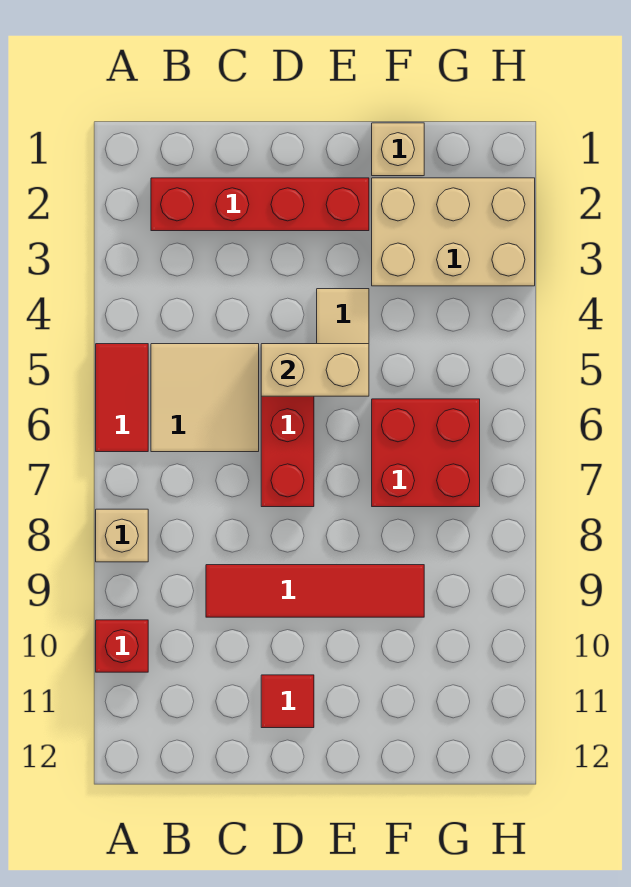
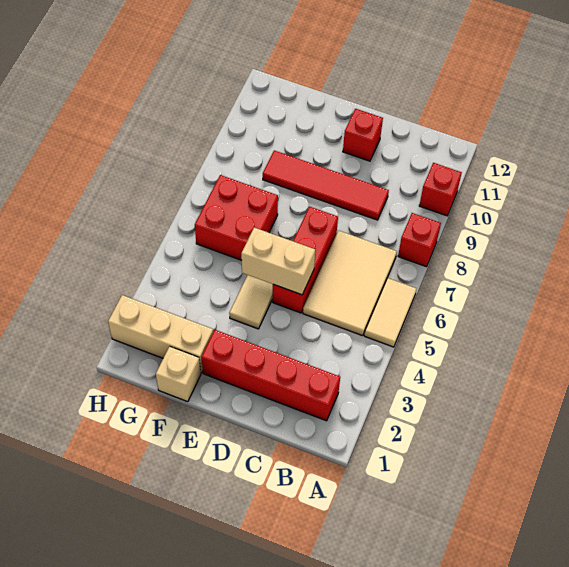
red tile A5:A6 level 1 -> tan tile A5:A6 level 1
tan brick A8 level 1 -> red brick A8 level 1
tan tile B5:C6 level 1 -> tan tile B5:C7 level 1
red tile D11 level 1 -> red brick D11 level 1
tan brick F2:H3 level 1 -> tan brick F2:H2 level 1

